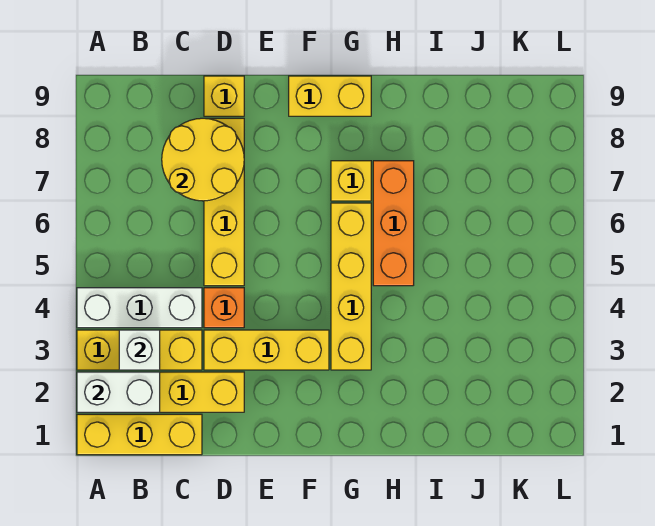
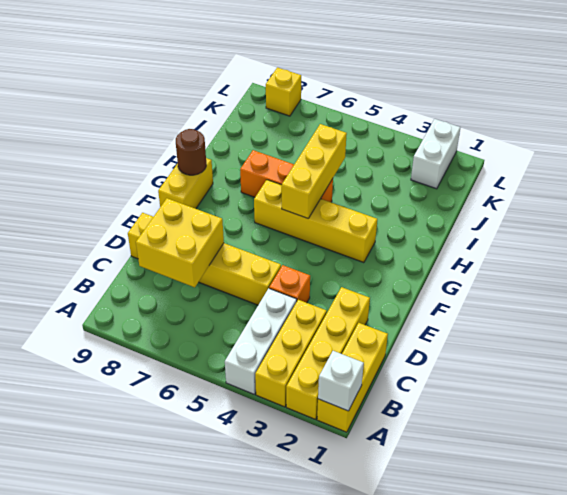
white brick A2:B2 level 2 -> white brick K2:L2 level 1
white brick B3 level 2 -> white brick A1 level 2
yellow round brick C7:D8 level 2 -> yellow brick C7:D8 level 2
yellow brick D3:F3 level 1 -> yellow brick G5:I5 level 2
yellow brick G7 level 1 -> yellow brick L8 level 1
none -> brown round brick G9 level 2

